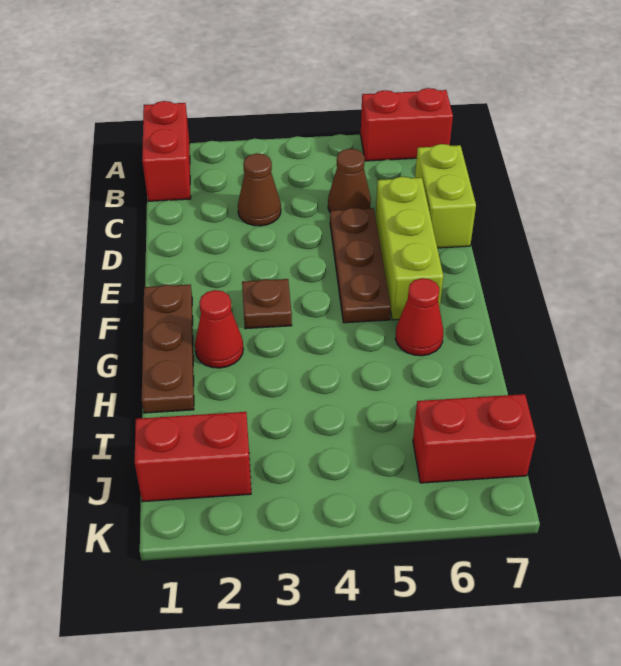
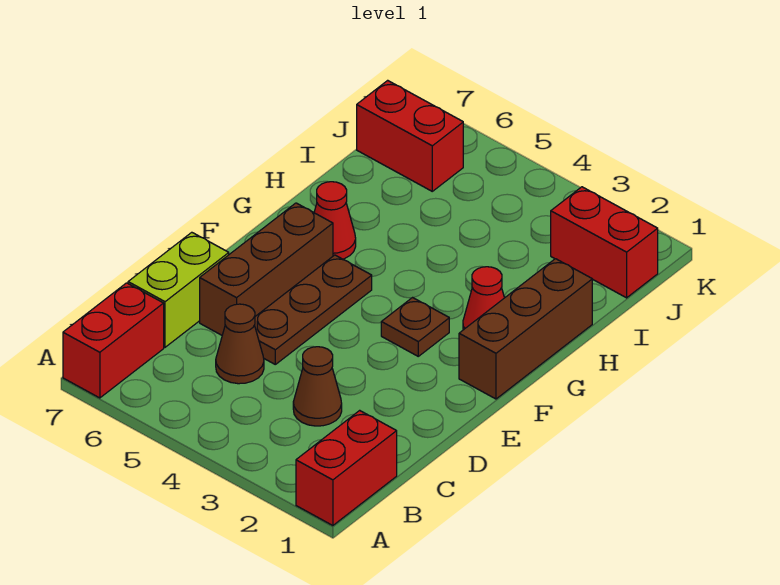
red brick A6:A7 level 1 -> red brick A7:B7 level 1
lime brick D6:F6 level 1 -> brown brick D6:F6 level 1
brown plate F1:H1 level 1 -> brown brick F1:H1 level 1

